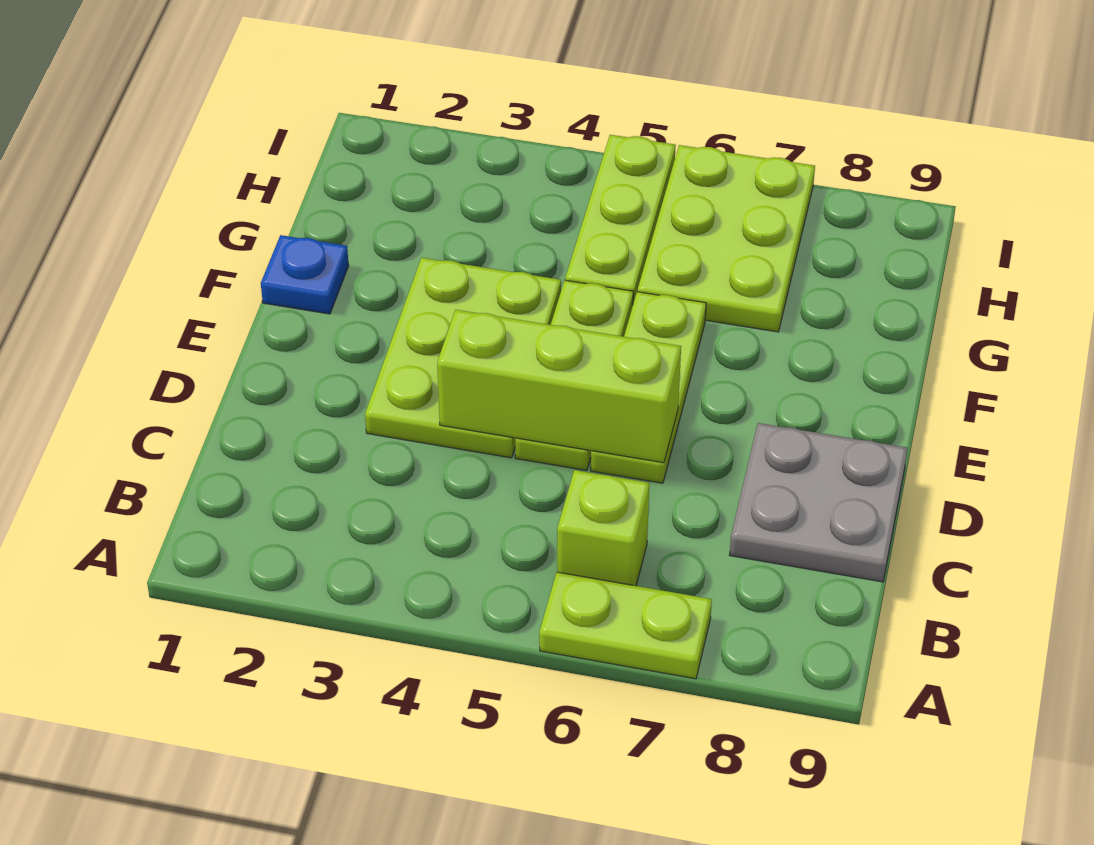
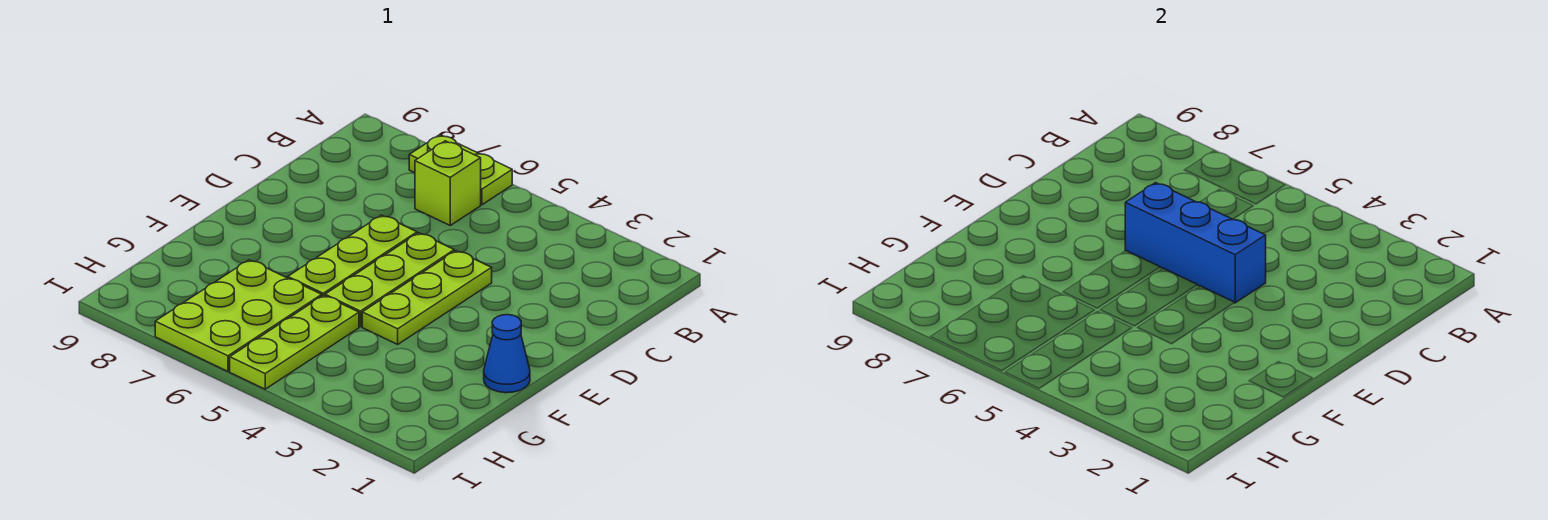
grey plate C8:D9 level 1 -> none
lime plate D3:F4 level 1 -> lime plate D4:F4 level 1
lime brick D4:D6 level 2 -> blue brick D4:D6 level 2
blue plate F1 level 1 -> blue cone F1 level 1

